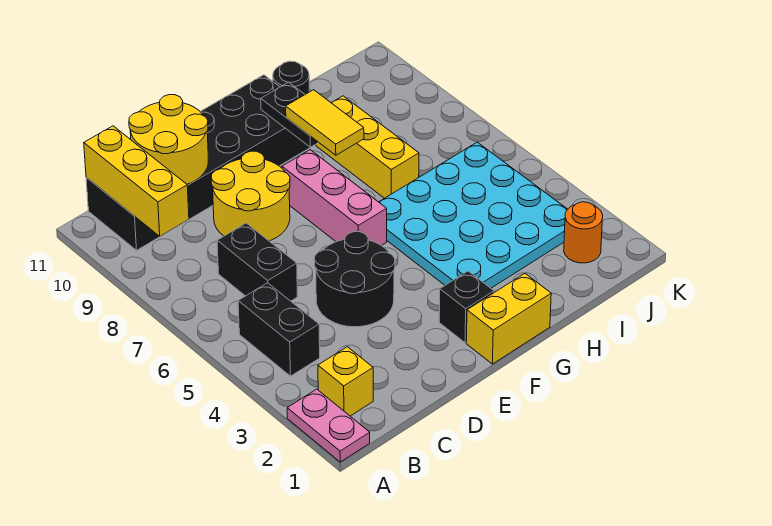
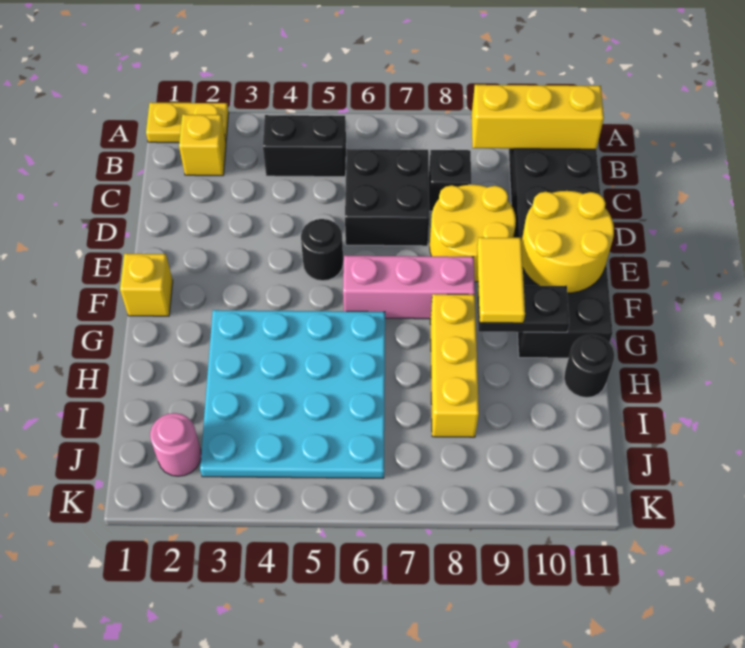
pink plate A1:A2 level 1 -> yellow plate A1:A2 level 1
black brick C6:C7 level 1 -> black brick C6:D7 level 1
yellow round brick C10:D11 level 2 -> yellow round brick E10:F11 level 2
black round brick D4:E5 level 1 -> black round brick E5 level 1
yellow brick F1:G1 level 1 -> yellow brick F1 level 1
black brick F2 level 1 -> black brick C8 level 1
yellow tile G8:G9 level 3 -> yellow tile F9:G9 level 3
yellow brick H7:H9 level 1 -> yellow brick G8:I8 level 1
orange round brick J2 level 1 -> pink round brick J2 level 1

